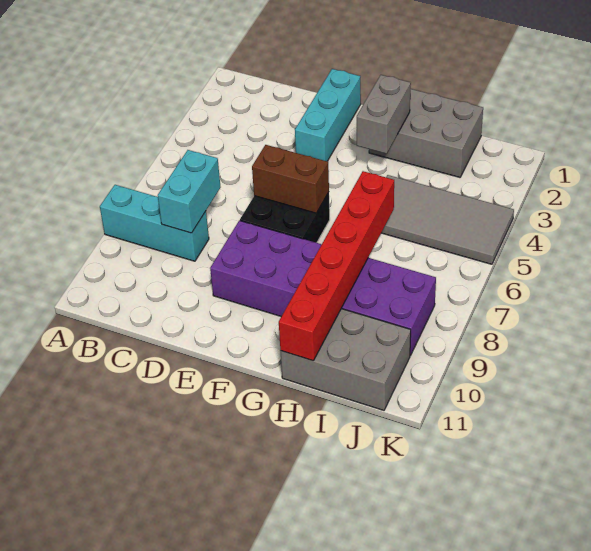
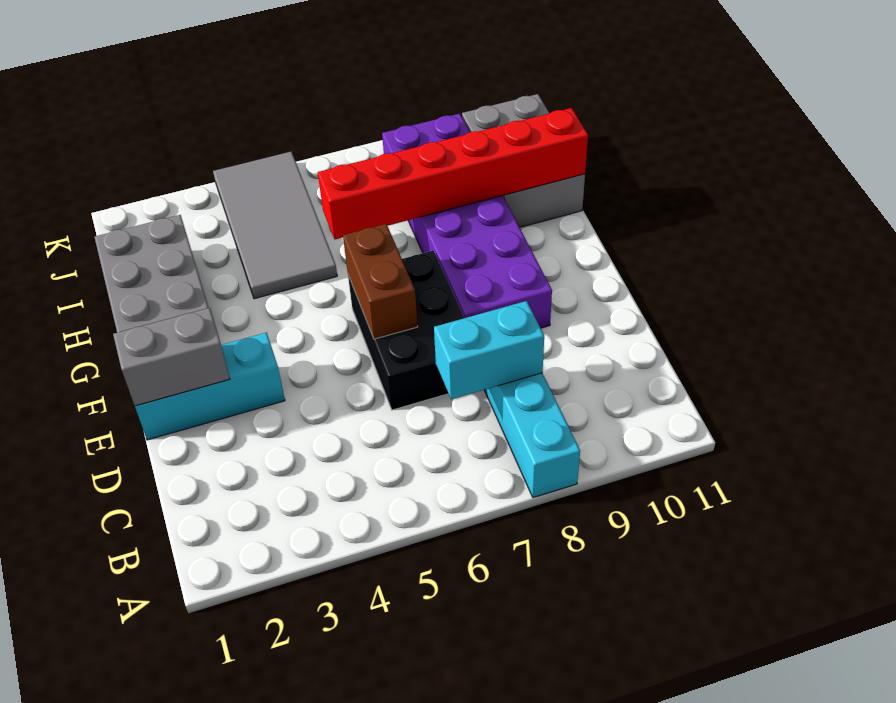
black brick E6:F7 level 1 -> black brick D6:F7 level 1
grey brick G2:G3 level 2 -> grey brick E1:E2 level 2

